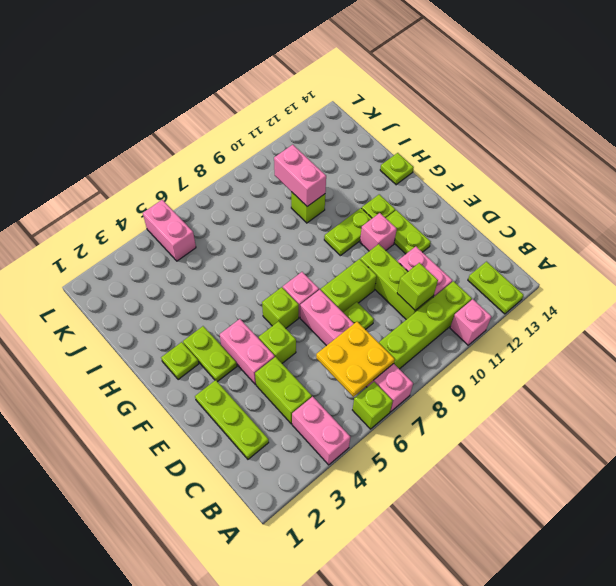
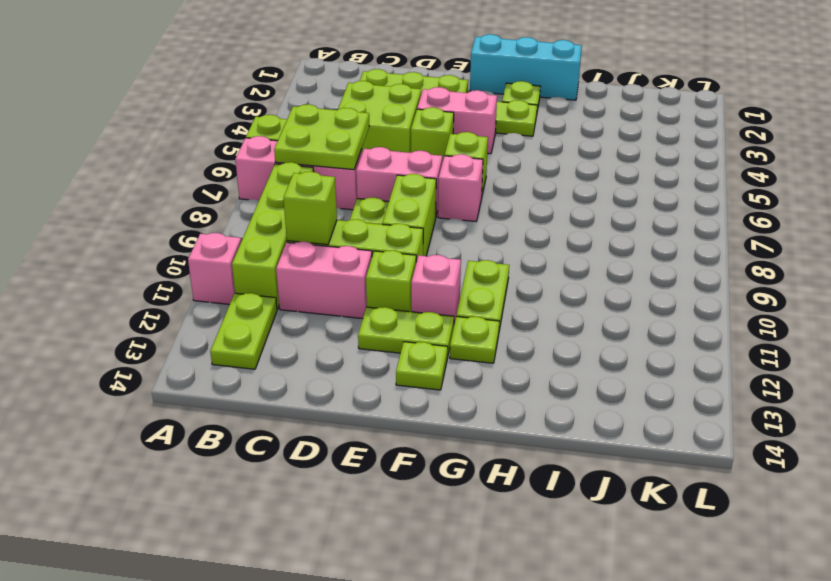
pink brick A4:B4 level 1 -> none
lime plate A13:B13 level 1 -> lime plate B12:B13 level 1
yellow plate B6:C7 level 2 -> lime plate B6:C7 level 2
lime brick C4:D4 level 1 -> lime brick C4:D5 level 1
none -> cyan brick F1:H1 level 1
lime plate H14 level 1 -> lime plate F13 level 1
lime brick I10 level 1 -> lime brick E11 level 1
pink brick I10:J10 level 2 -> none
pink brick K5:L5 level 1 -> none

